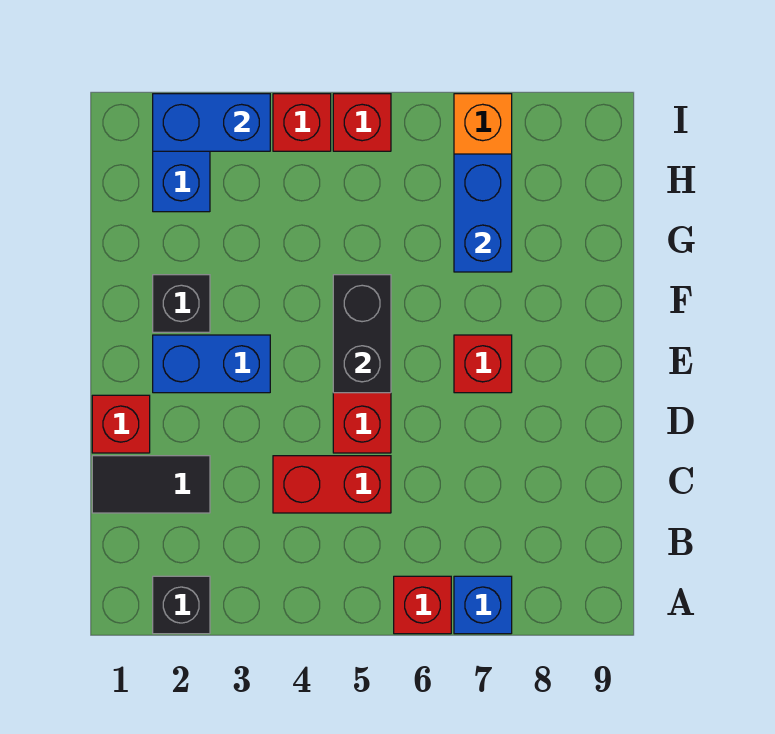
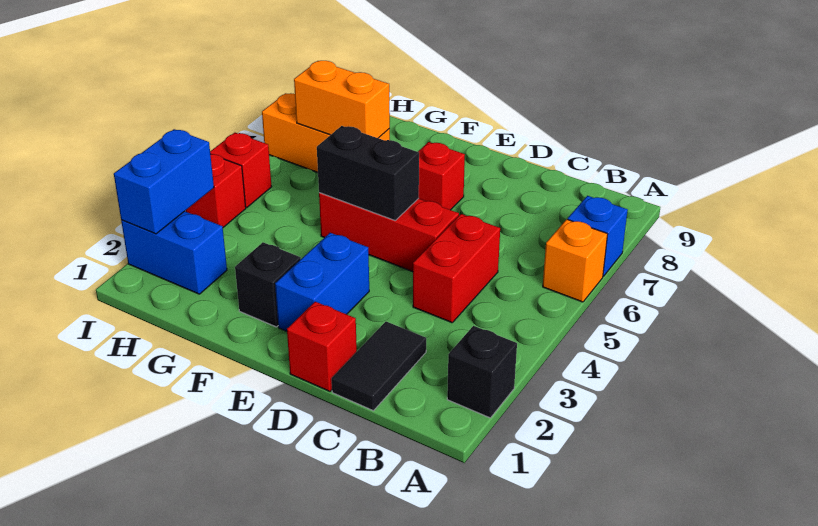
red brick A6 level 1 -> orange brick A6 level 1
blue brick G7:H7 level 2 -> orange brick G7:H7 level 2

